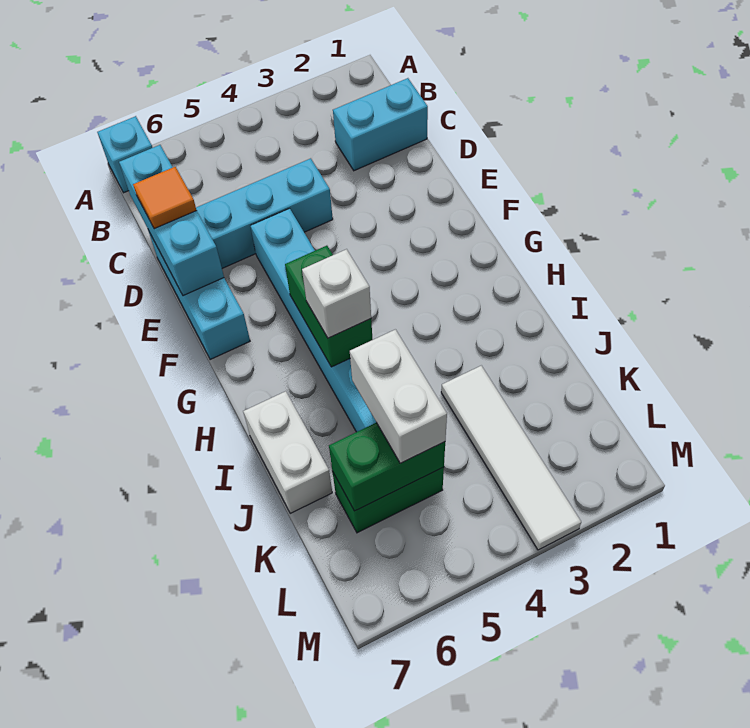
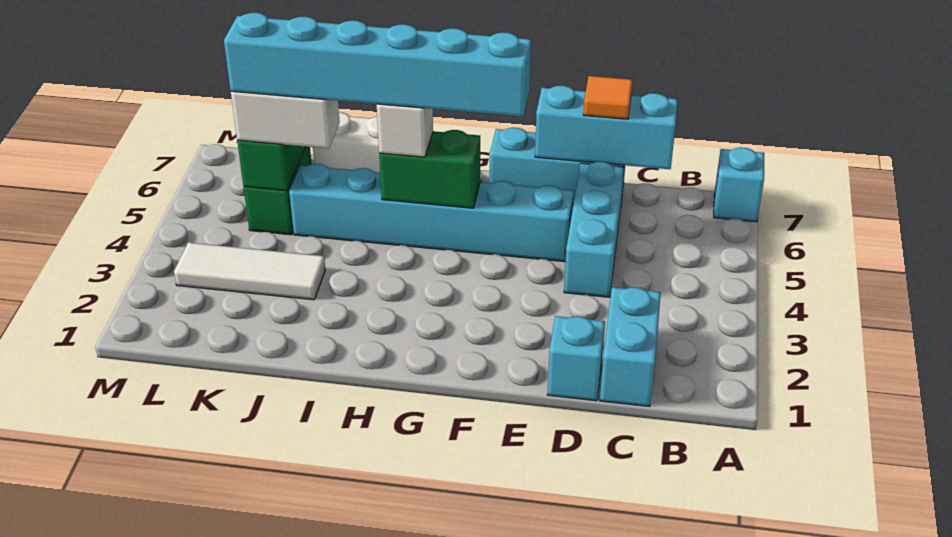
none -> cyan brick D1 level 1
none -> cyan brick F5:K5 level 4
white tile J3:M3 level 1 -> white tile J3:L3 level 1

